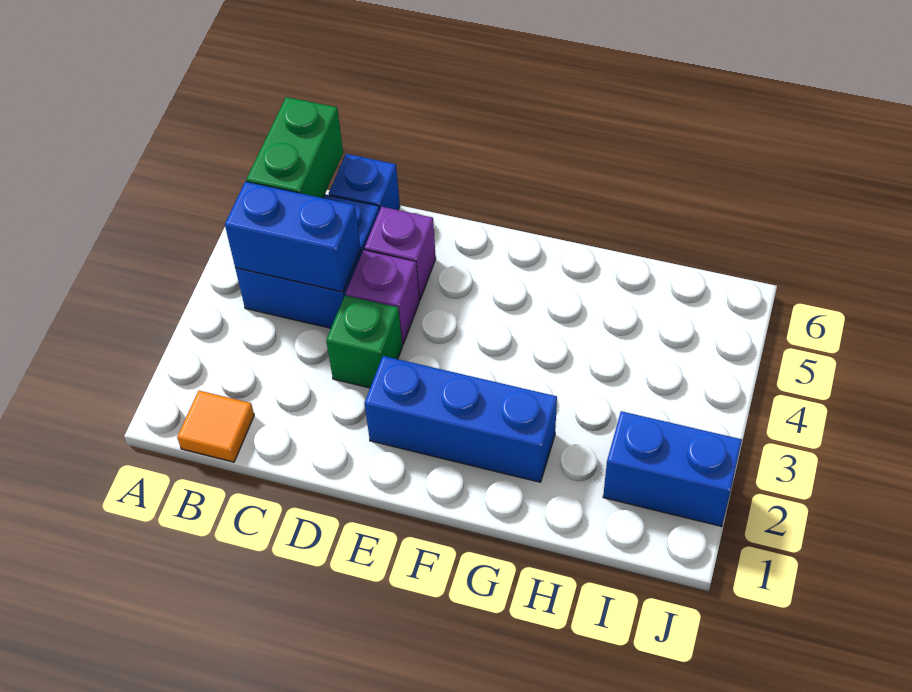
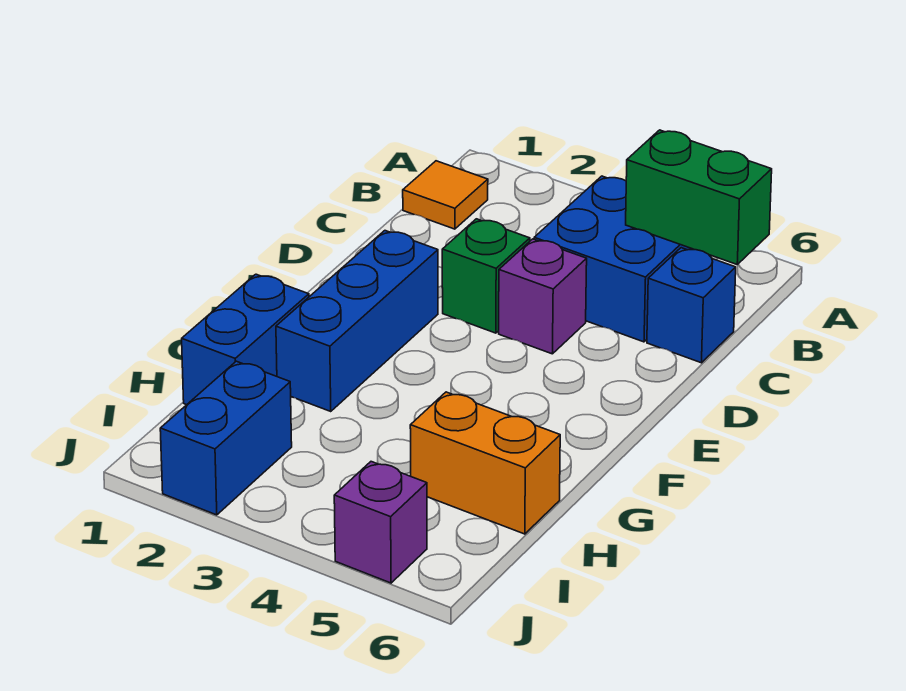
blue brick B4:C4 level 2 -> blue brick G1:H1 level 1
purple brick D5 level 1 -> purple brick J5 level 1
none -> orange brick H5:H6 level 1

